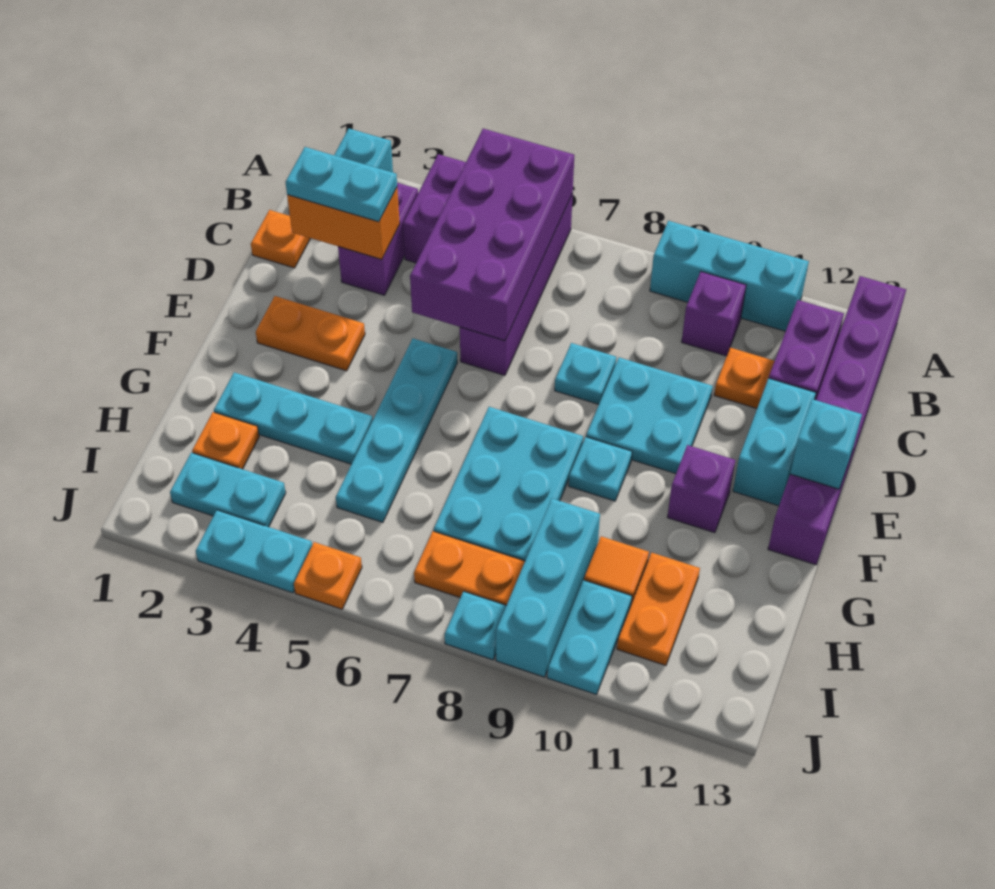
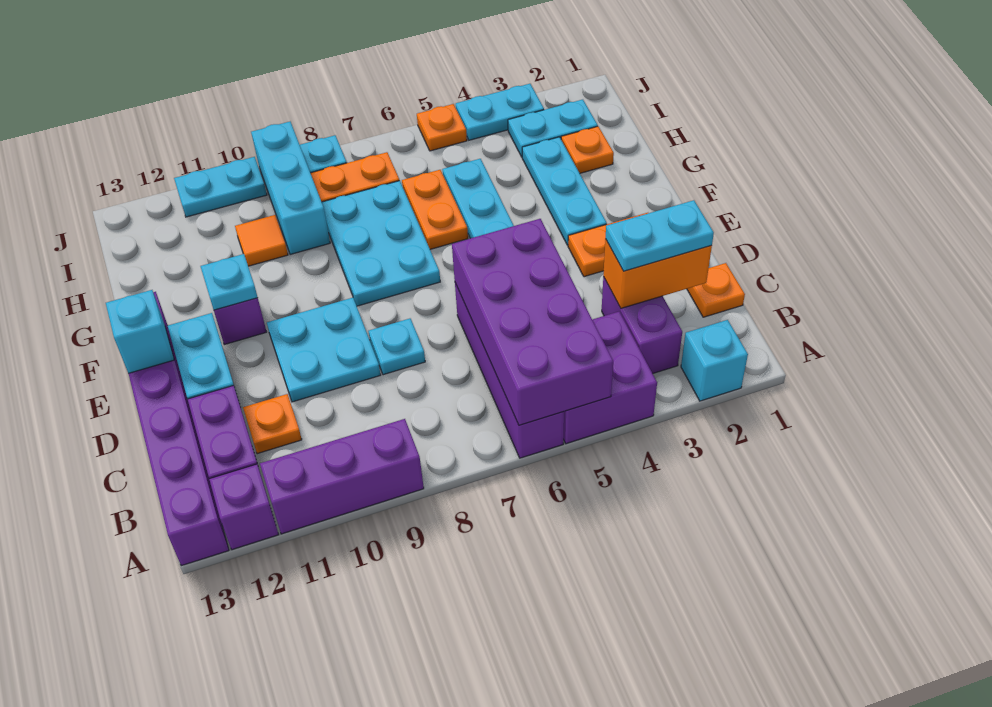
cyan brick A9:A11 level 1 -> purple brick A9:A11 level 1
purple brick B10 level 1 -> purple brick A12 level 1
cyan plate F9 level 1 -> cyan plate F11 level 2
cyan plate G2:G4 level 1 -> cyan plate F3:H3 level 1
orange plate H11:I11 level 1 -> orange plate G6:H6 level 1
cyan plate I10:J10 level 1 -> cyan plate J10:J11 level 1

